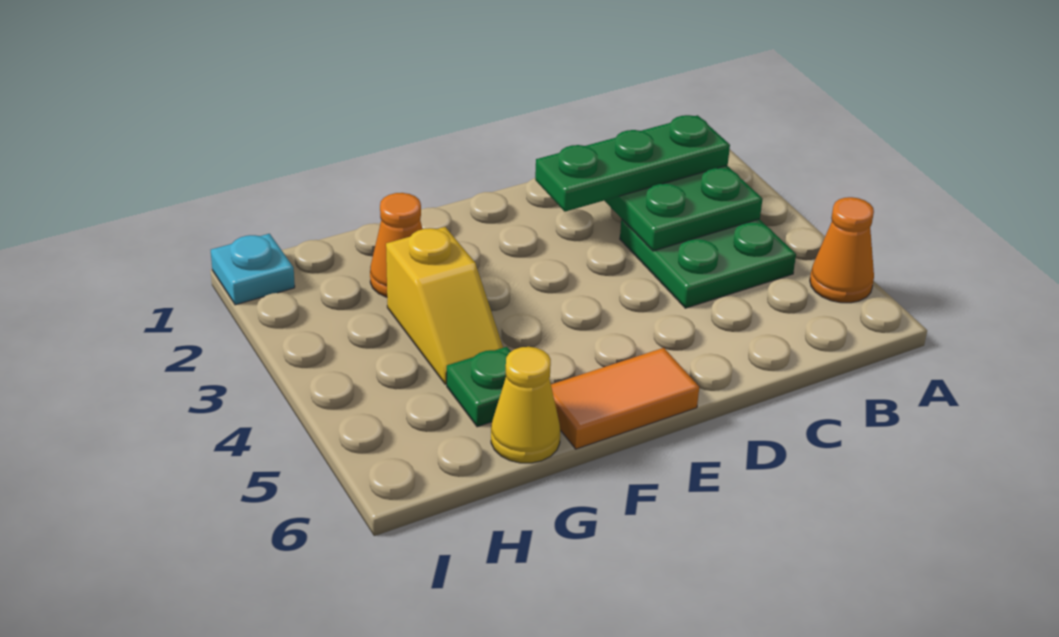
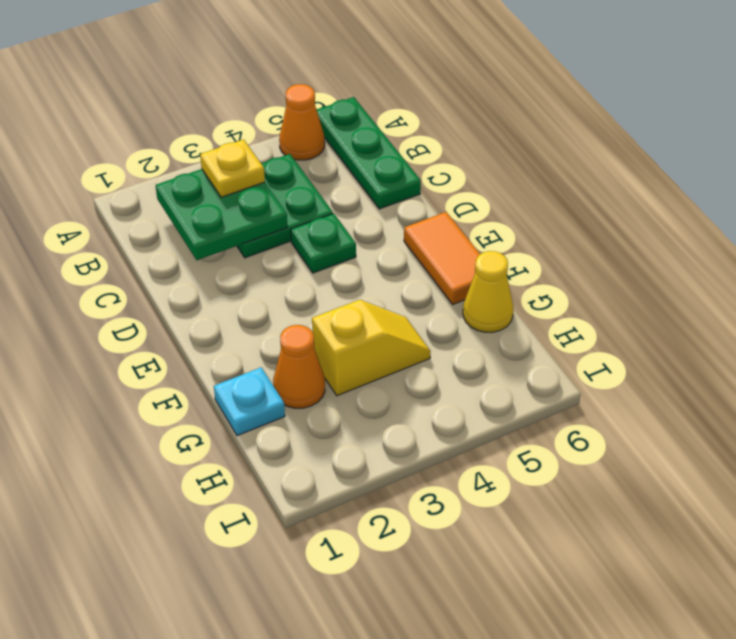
green plate B2:D2 level 3 -> green plate A6:C6 level 1
none -> yellow plate B3 level 3
green plate G5 level 1 -> green plate D4 level 1
cyan plate I1 level 1 -> cyan plate G1 level 1

